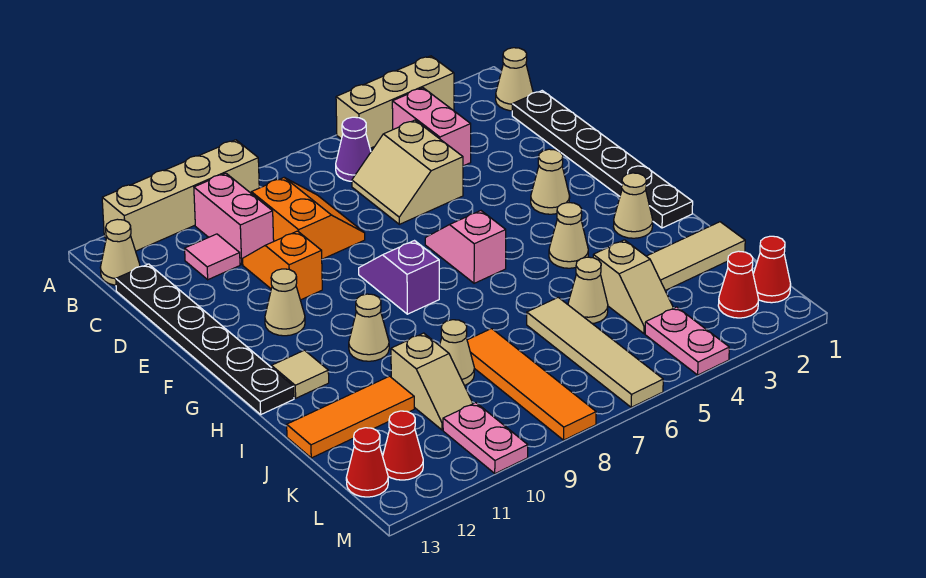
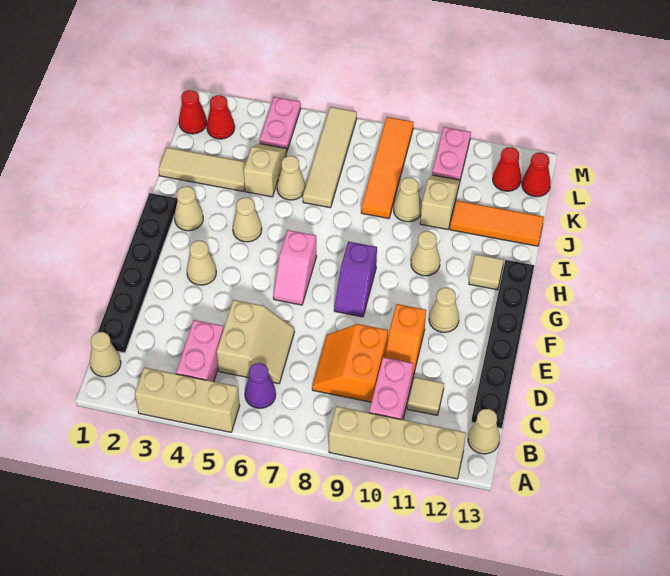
pink tile C11 level 1 -> tan tile C11 level 1

